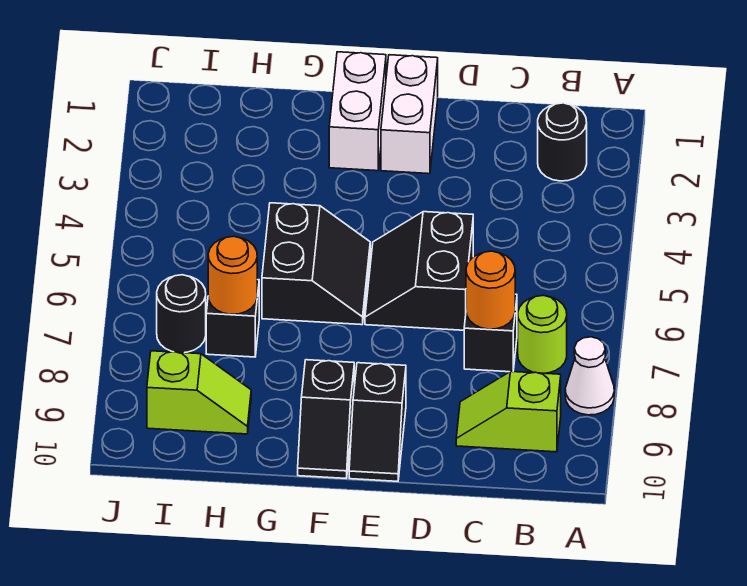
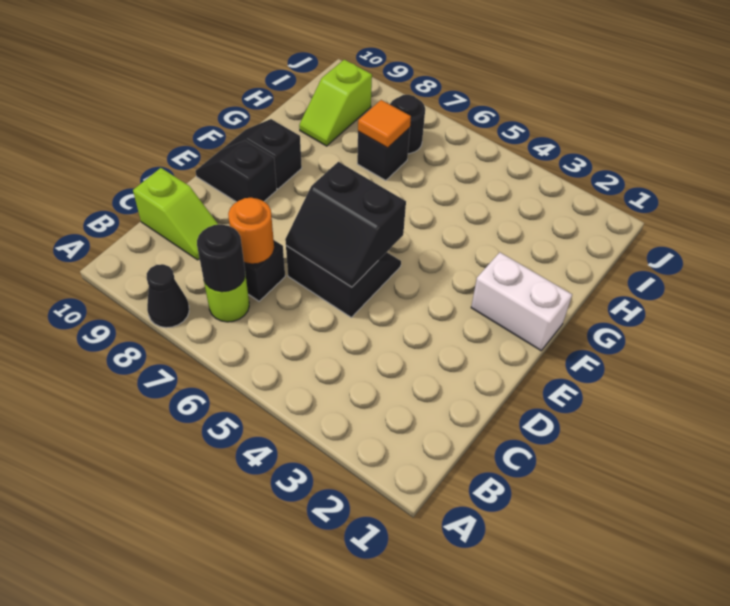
white cone A8 level 1 -> black cone A8 level 1
black round brick B2 level 1 -> black round brick B7 level 2
lime slope B9:C9 level 1 top B -> lime slope C9:C10 level 1 top 10
white brick E1:E2 level 1 -> none
black slope F5:G6 level 1 top G -> black slope D5:E6 level 2 top E
orange round brick H7 level 2 -> orange tile H7 level 2

